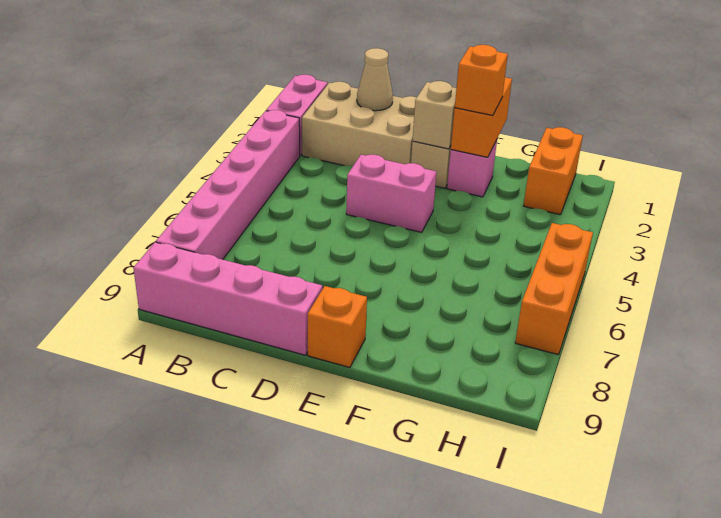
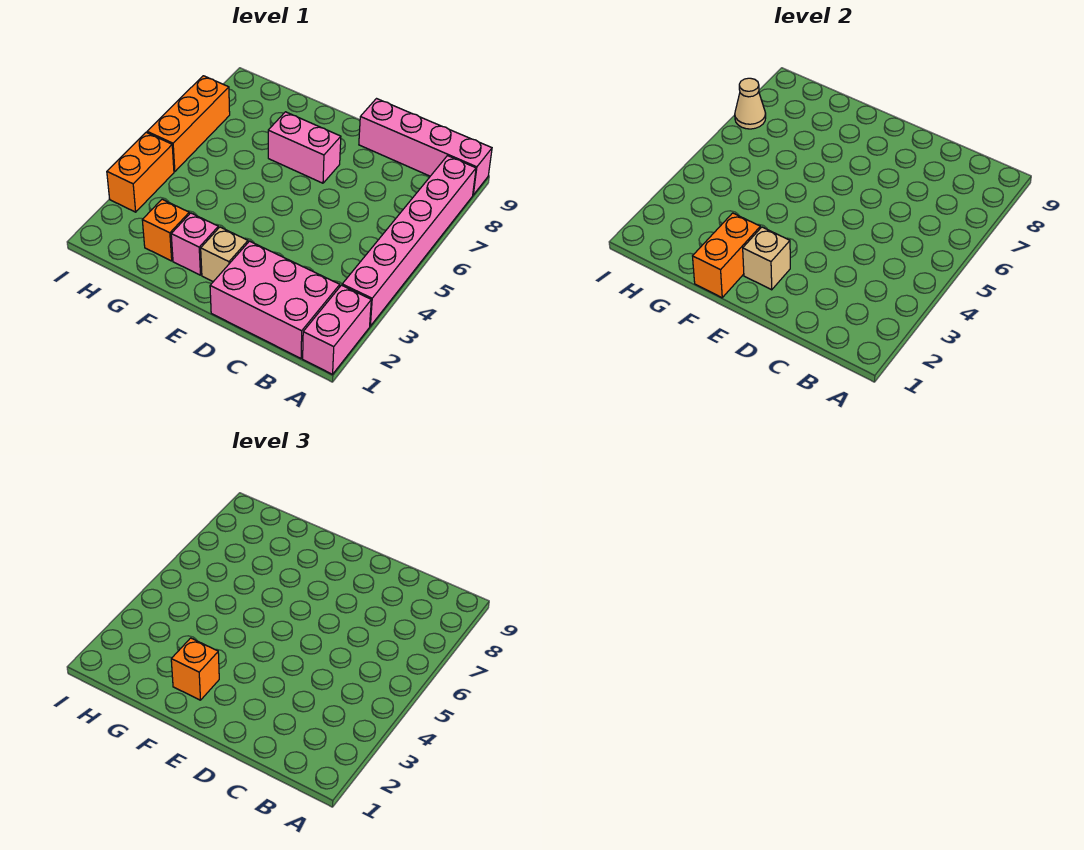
tan brick B1:D2 level 1 -> pink brick B1:D2 level 1
tan cone C1 level 2 -> tan cone I7 level 2
pink brick D4:E4 level 1 -> pink brick E7:F7 level 1
orange brick E9 level 1 -> orange brick G2 level 1
orange brick H1:H2 level 1 -> orange brick I3:I4 level 1

